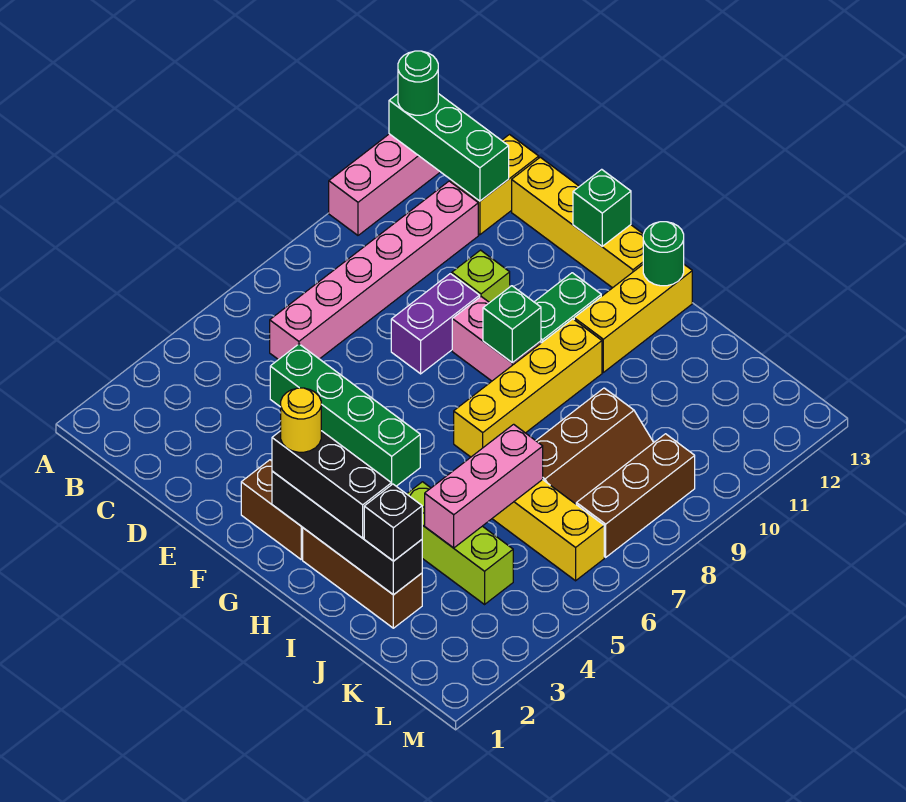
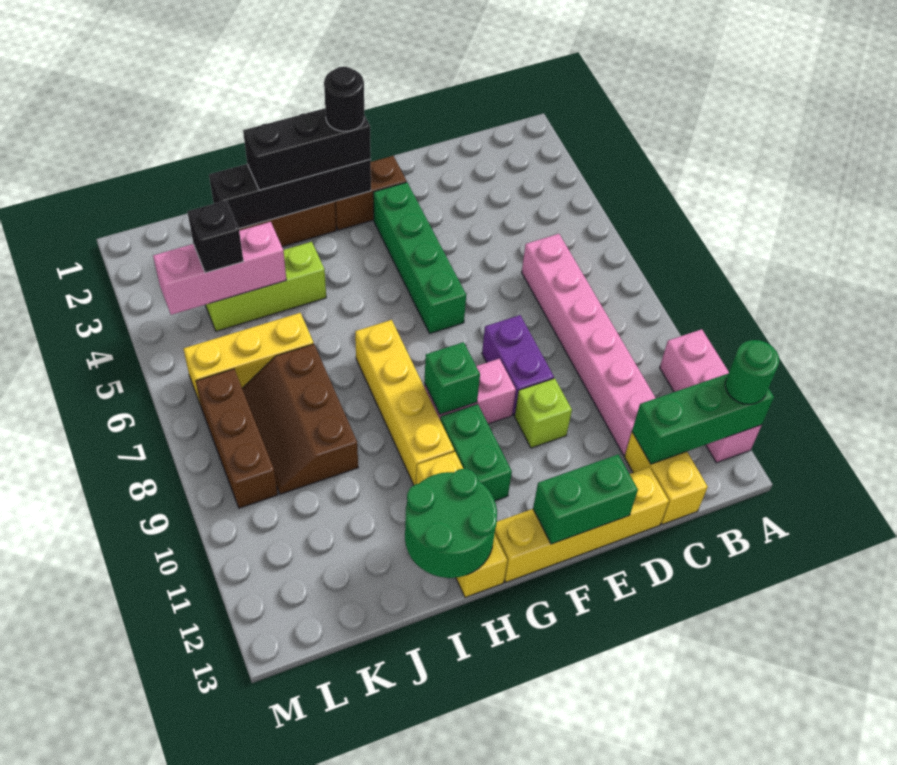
green brick D5:G5 level 1 -> green brick F3:F6 level 1
green brick F13 level 2 -> green brick E13:F13 level 2
yellow round brick G2 level 4 -> black round brick G2 level 4
green round brick H13 level 2 -> green round brick H12:I13 level 2
black brick J2 level 3 -> black brick K4 level 3
pink brick J4:J6 level 2 -> pink brick J4:L4 level 2

